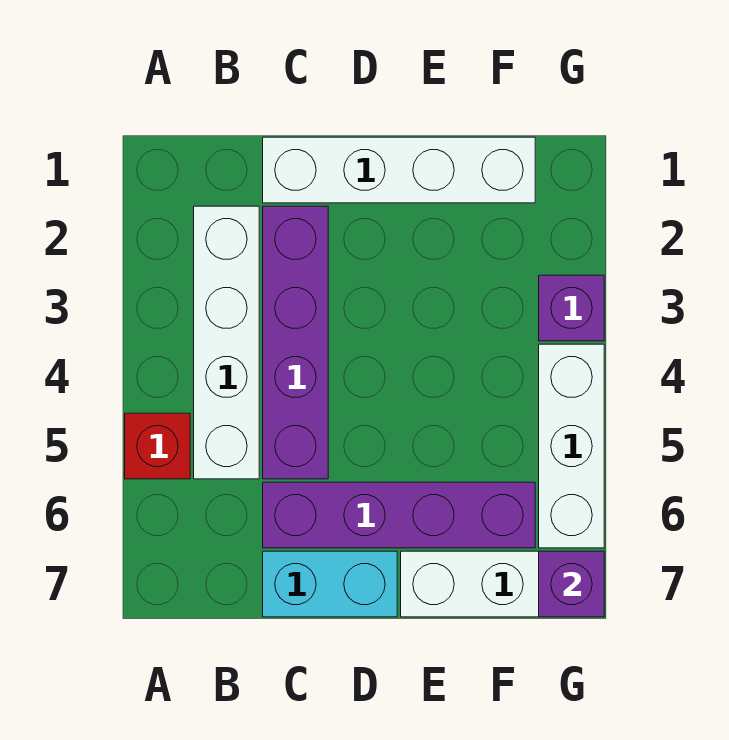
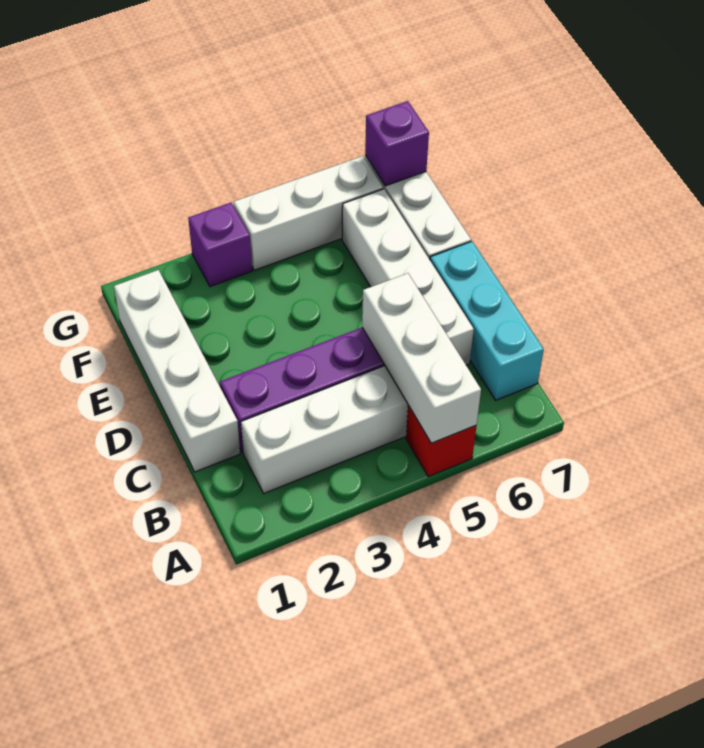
none -> white brick A5:C5 level 2
purple brick C6:F6 level 1 -> white brick C6:F6 level 1
cyan brick C7:D7 level 1 -> cyan brick B7:D7 level 1

